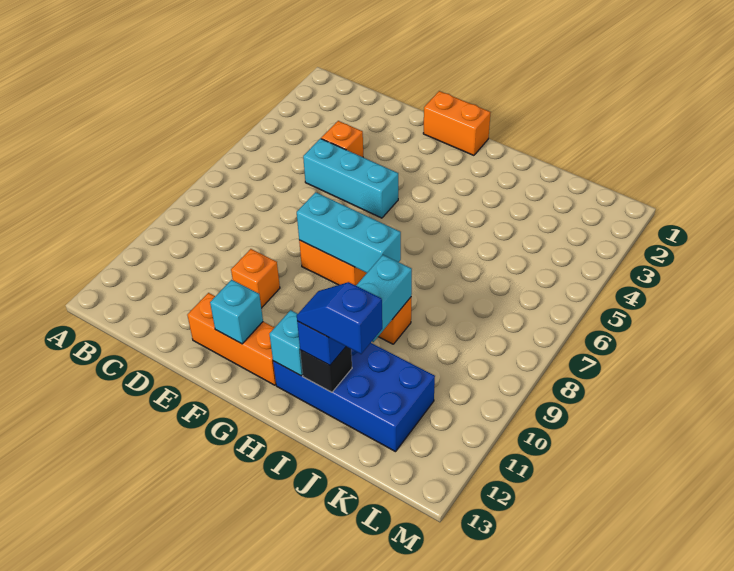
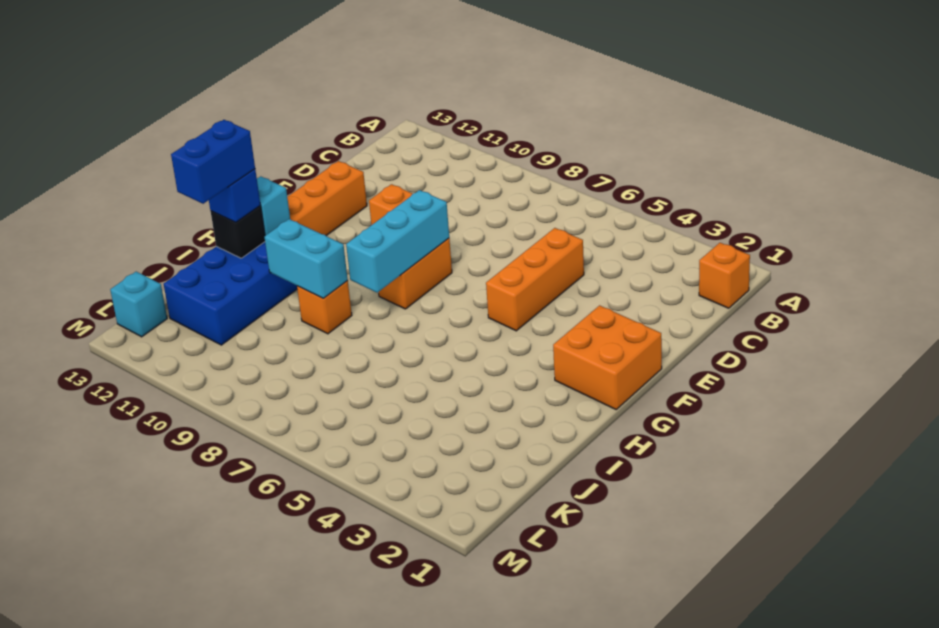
orange brick D4 level 1 -> orange brick B1 level 1
cyan brick D5:F5 level 1 -> orange brick D5:F5 level 1
orange brick F1:G1 level 1 -> orange brick F1:G2 level 1
cyan brick F12 level 2 -> cyan brick L13 level 1
blue slope I12:J12 level 4 top J -> blue brick I12:J12 level 4

